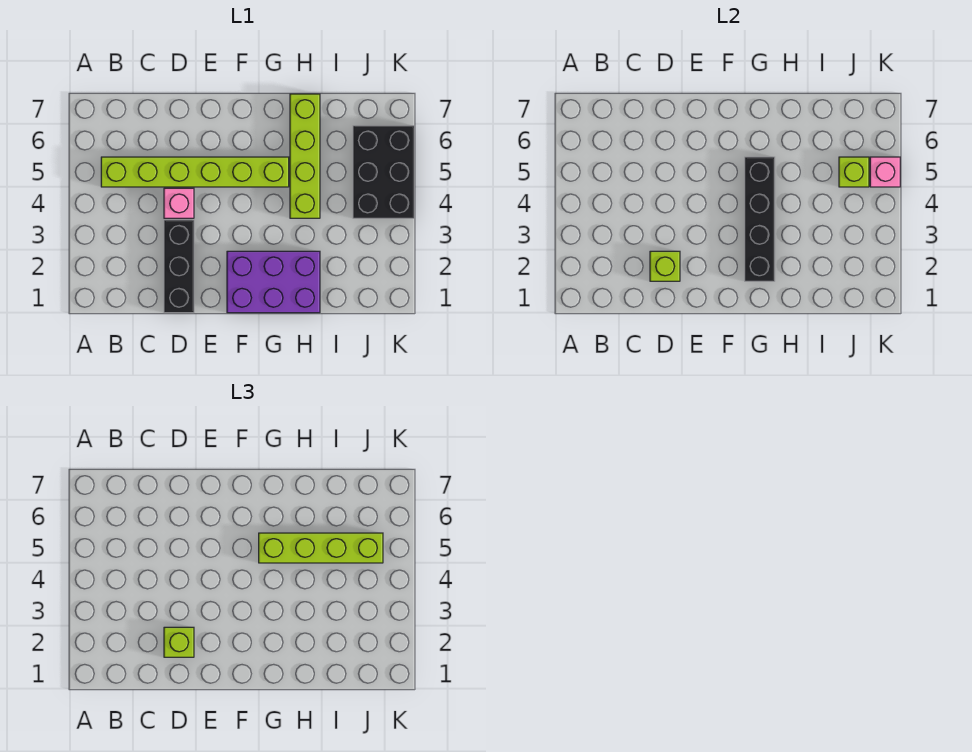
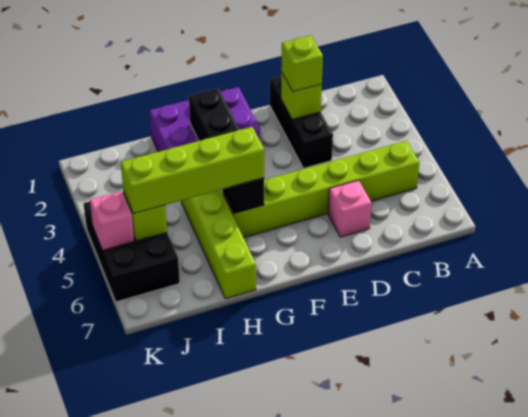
pink brick D4 level 1 -> pink brick D6 level 1

